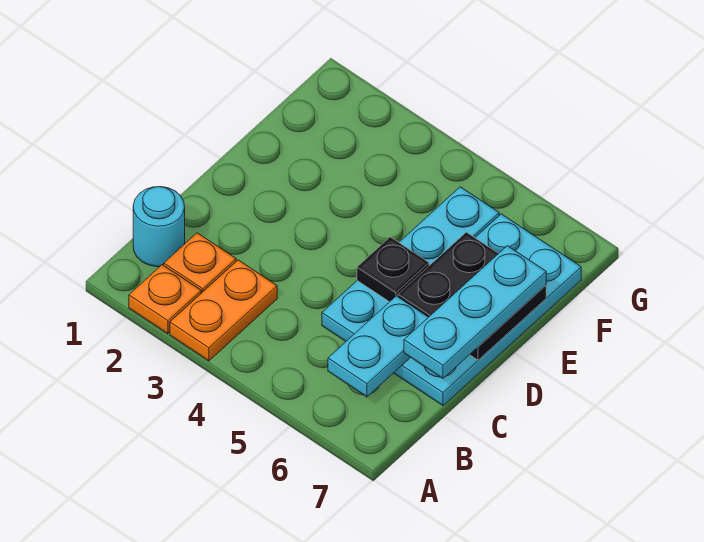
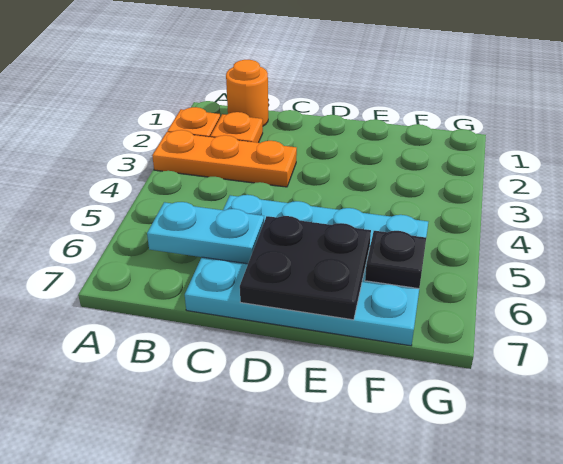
orange plate A3:B3 level 1 -> orange plate A3:C3 level 1
cyan round brick B1 level 1 -> orange round brick B1 level 1
cyan plate C7:E7 level 3 -> none
black plate D5 level 2 -> black plate F6 level 2

